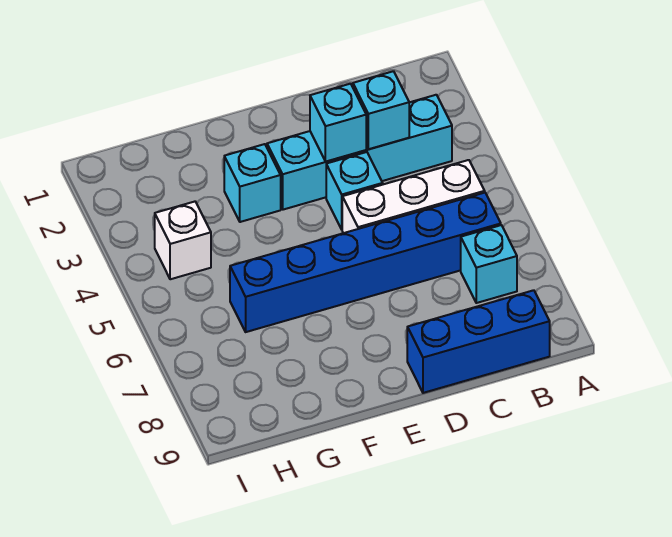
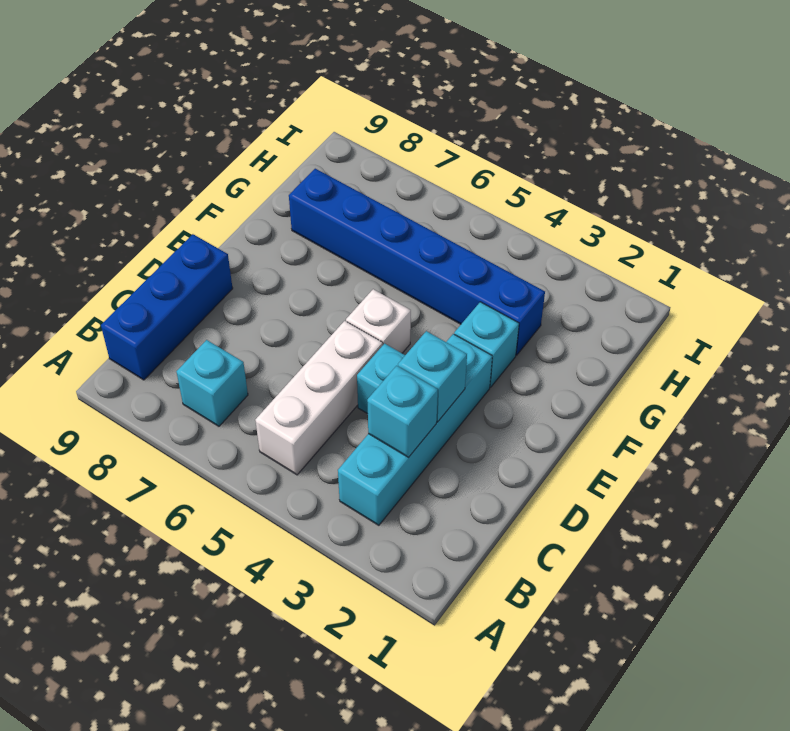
blue brick B6:G6 level 1 -> blue brick G3:G8 level 1
white brick H4 level 1 -> white brick E5 level 1

